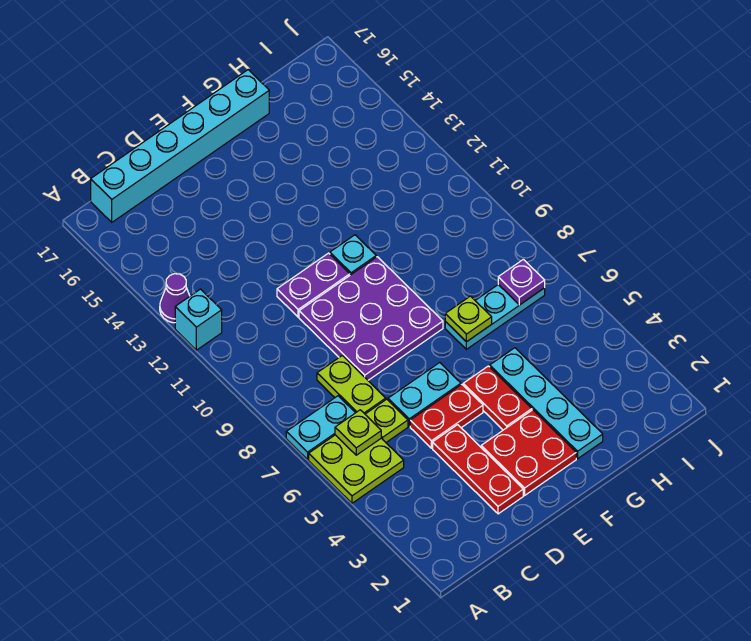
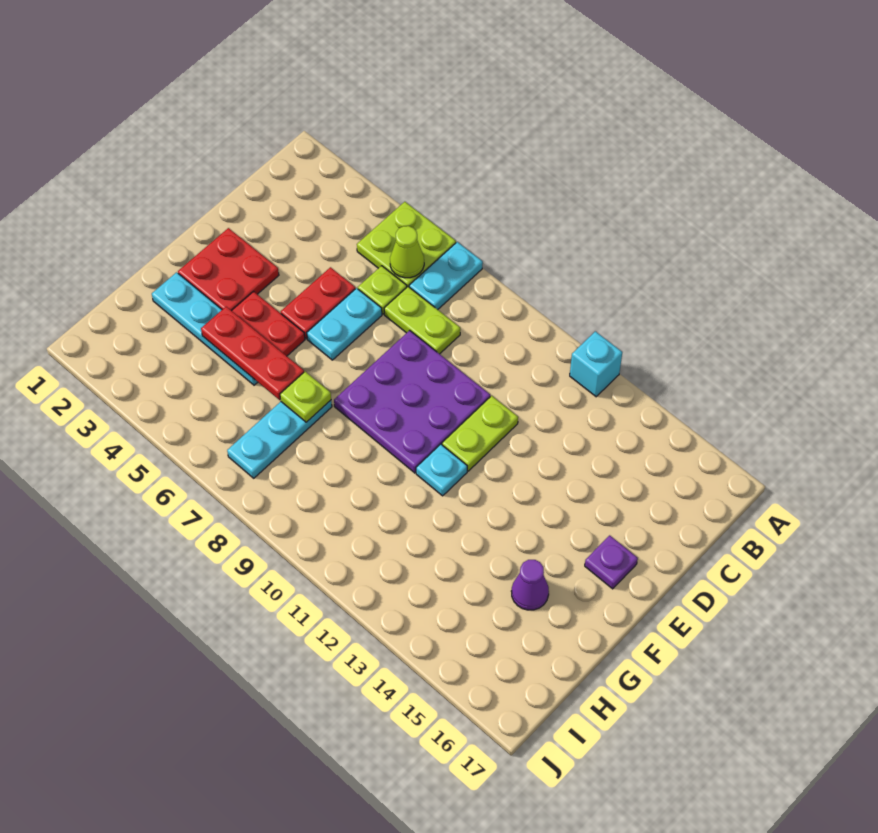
purple cone A13 level 1 -> purple cone G15 level 1
lime plate B6 level 2 -> lime cone B6 level 2
cyan brick B17:G17 level 1 -> none
red plate D2:D4 level 1 -> red plate G4:G6 level 2
purple plate D11:E11 level 1 -> lime plate D11:E11 level 1
purple plate I7 level 2 -> purple plate E16 level 1

